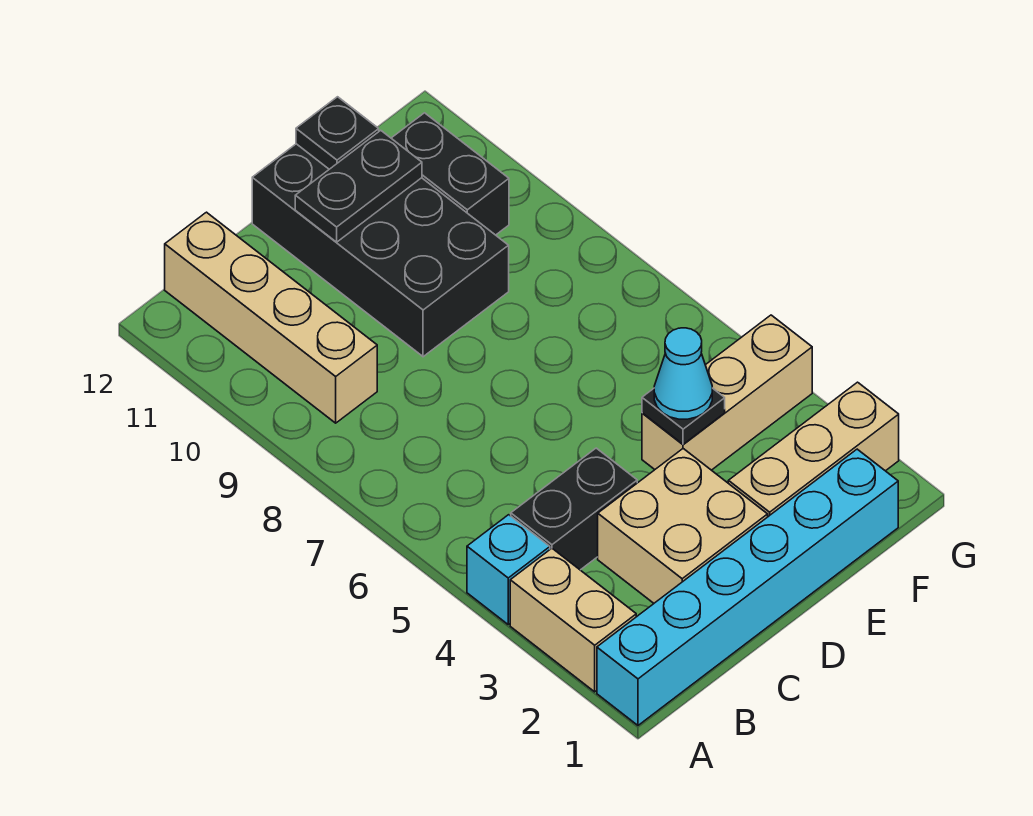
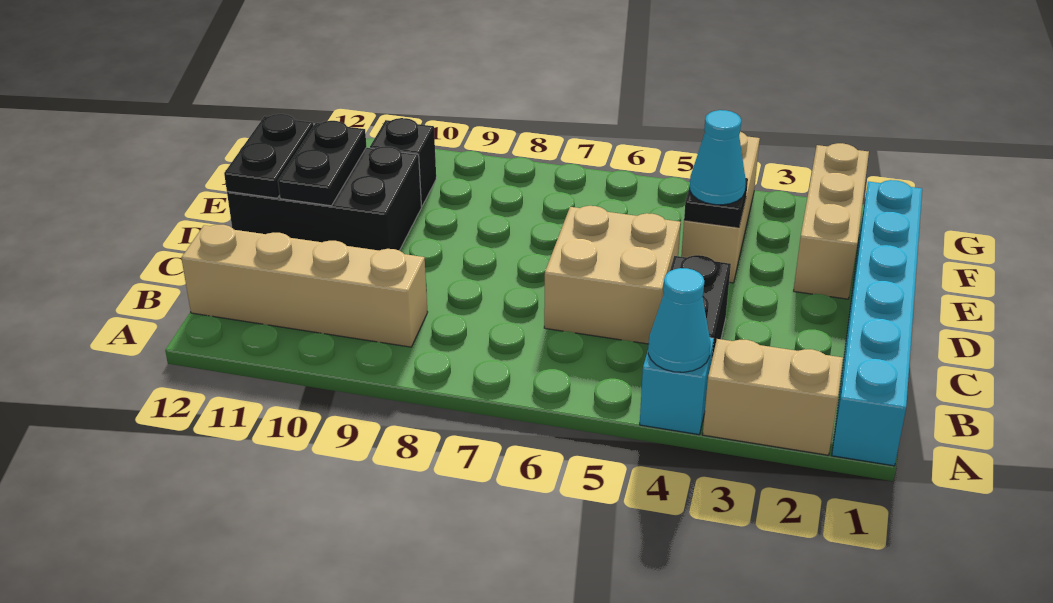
none -> cyan cone A4 level 2
tan brick C2:D3 level 1 -> tan brick C5:D6 level 1
black brick D9:E12 level 1 -> black brick D10:E12 level 1
black plate E12 level 2 -> black plate D12:E12 level 2
black brick F10:F11 level 1 -> black brick F10 level 1

